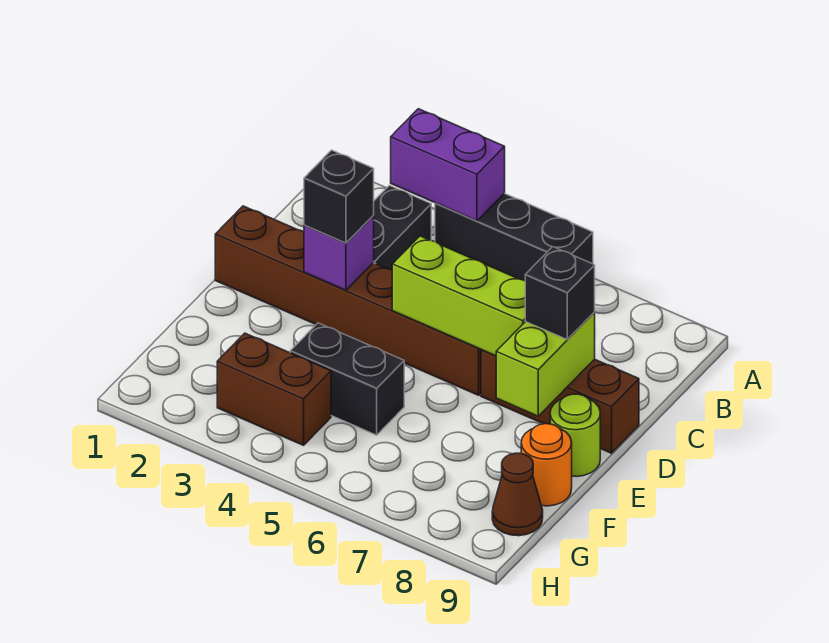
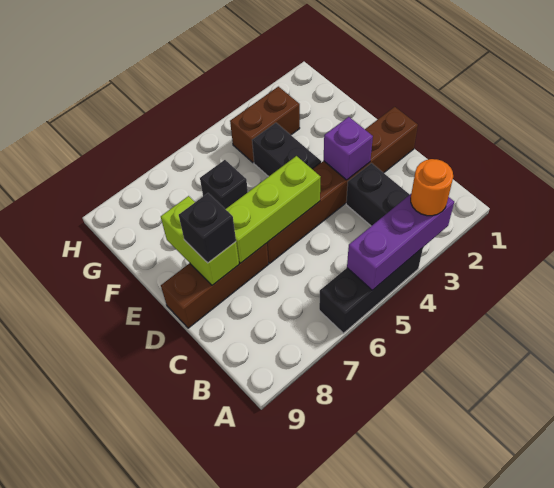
purple brick A3:A4 level 2 -> purple brick A3:A5 level 2
black brick D3 level 3 -> black brick F6 level 1
lime round brick E9 level 1 -> none
black brick F4:F5 level 1 -> black brick E4:F4 level 1
orange round brick F9 level 1 -> orange round brick A3 level 3
brown cone G9 level 1 -> none

